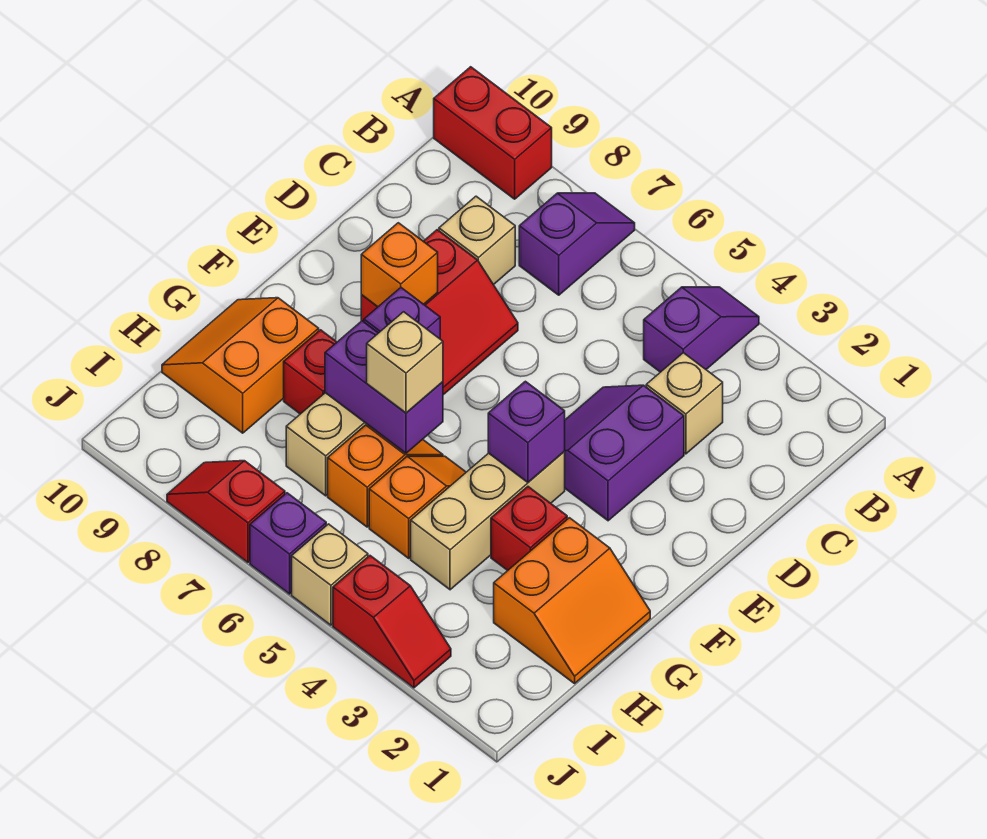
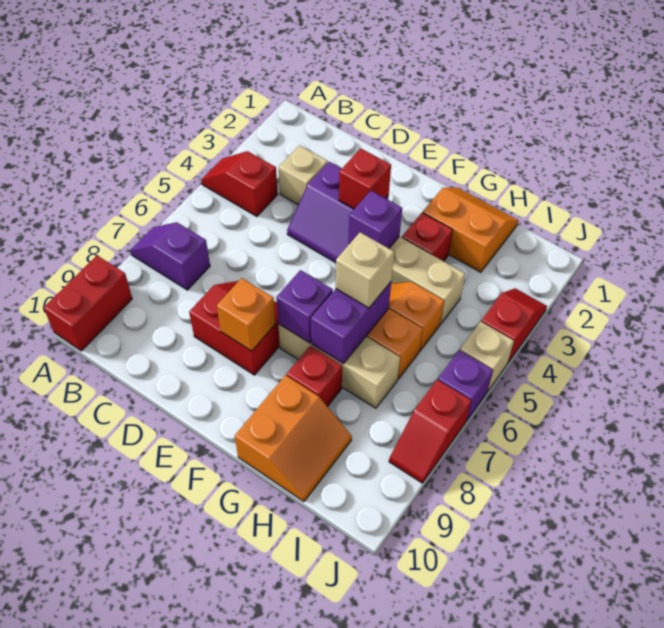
purple slope A4:B4 level 1 top B -> red slope A4:B4 level 1 top B
tan brick C8 level 1 -> none
none -> red brick E3 level 2
orange slope G9:H10 level 1 top 9 -> orange slope G9:H10 level 1 top G

